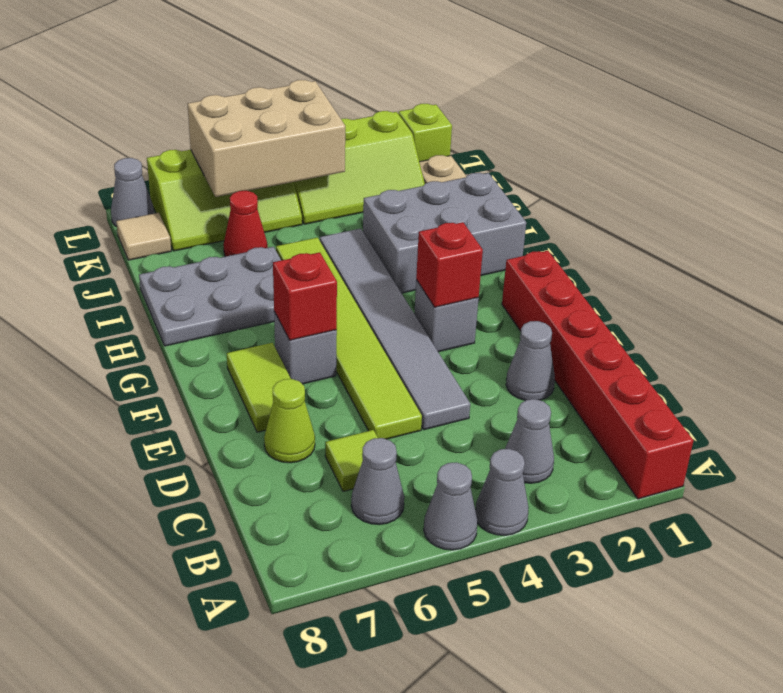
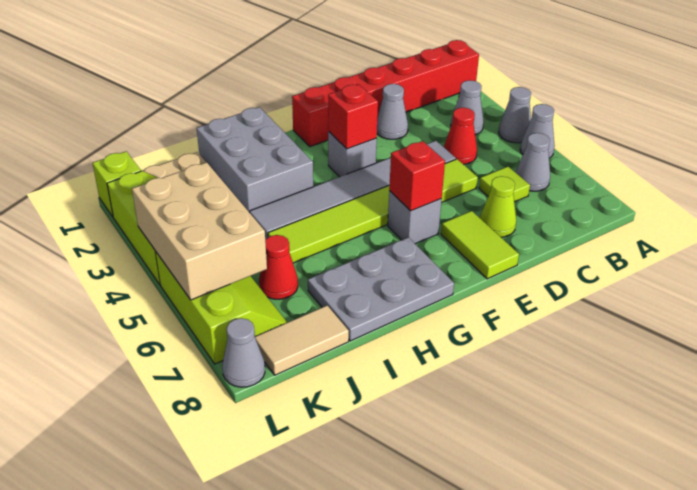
none -> red cone C4 level 1
lime tile E7:F7 level 1 -> lime tile E7:E8 level 1
grey plate H6:I8 level 1 -> grey plate G7:I8 level 1
tan tile K8 level 1 -> tan tile J8:K8 level 1

